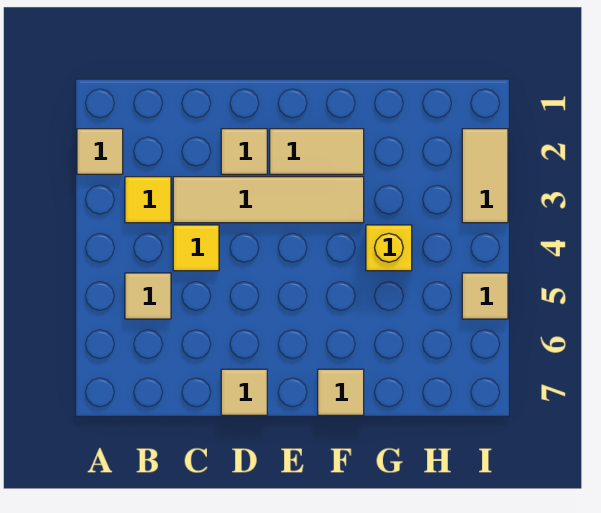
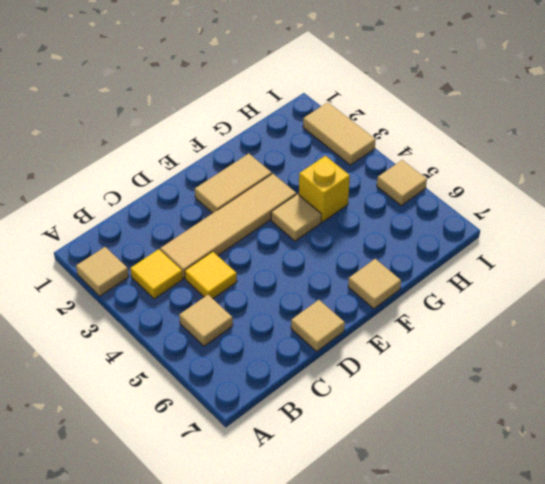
tan tile D2 level 1 -> tan tile F4 level 1

